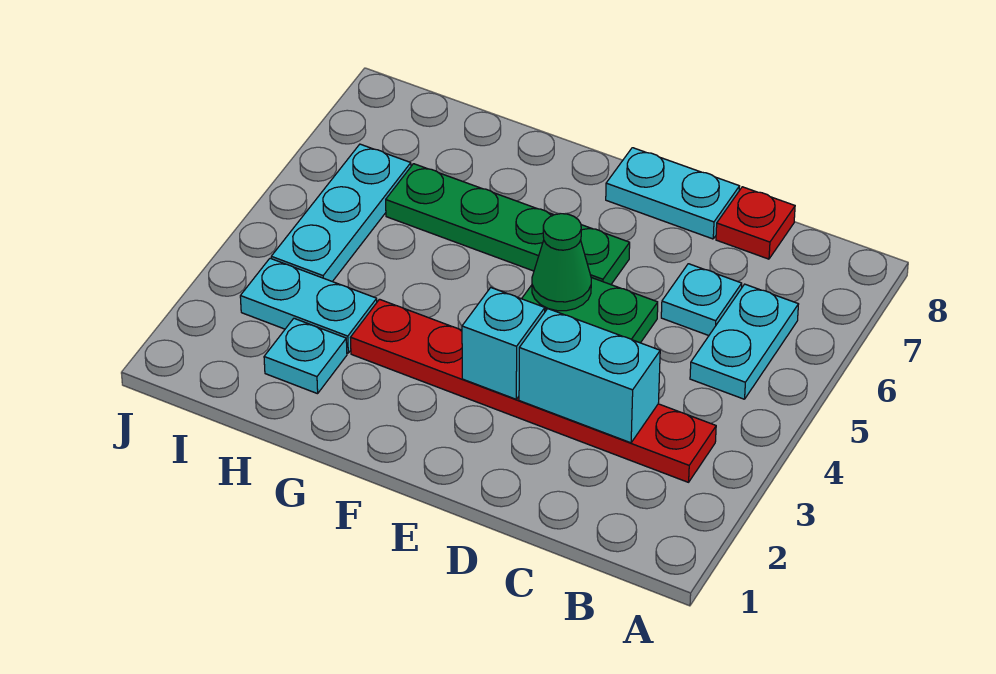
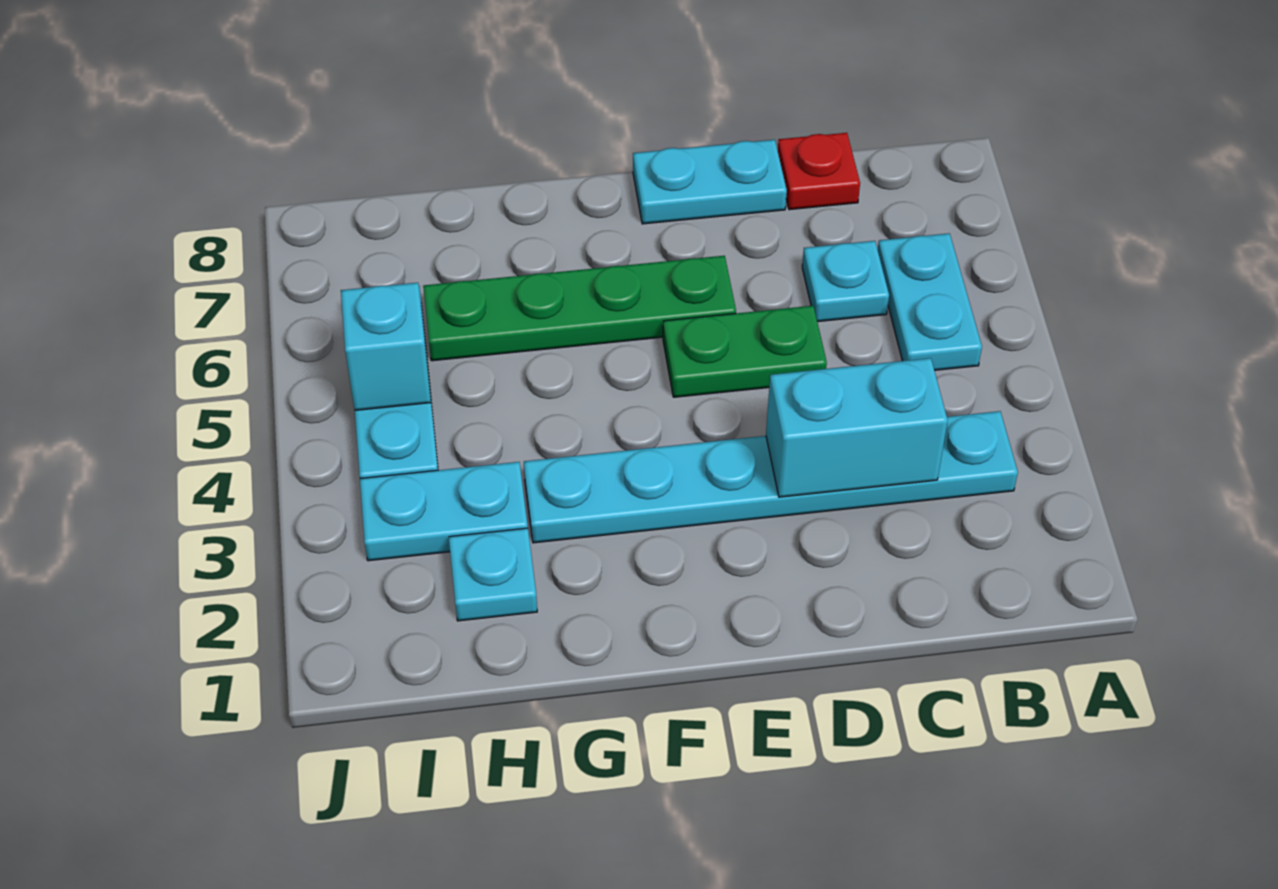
red plate B3:G3 level 1 -> cyan plate B3:G3 level 1
cyan brick E3 level 2 -> cyan brick I5 level 2
green cone E5 level 2 -> none

